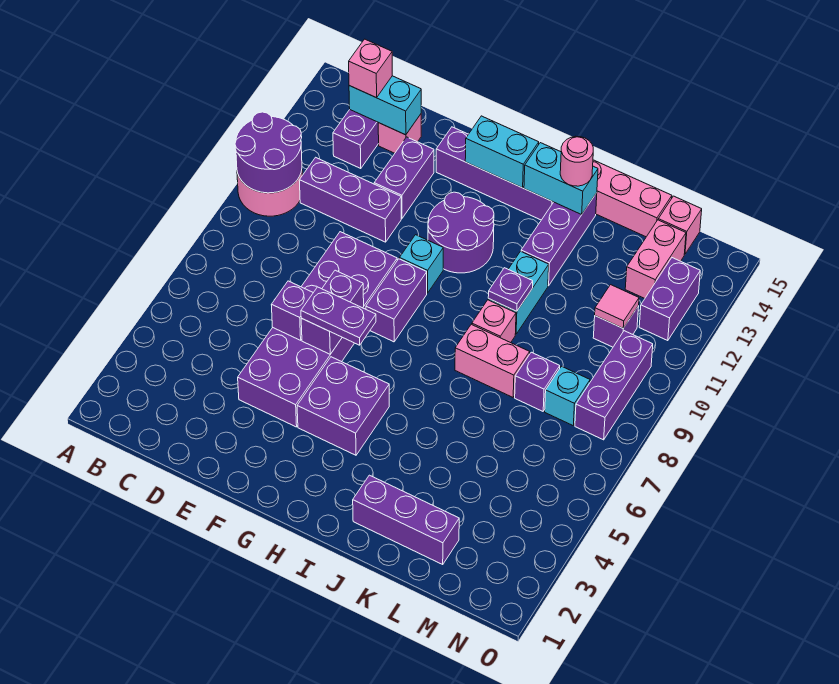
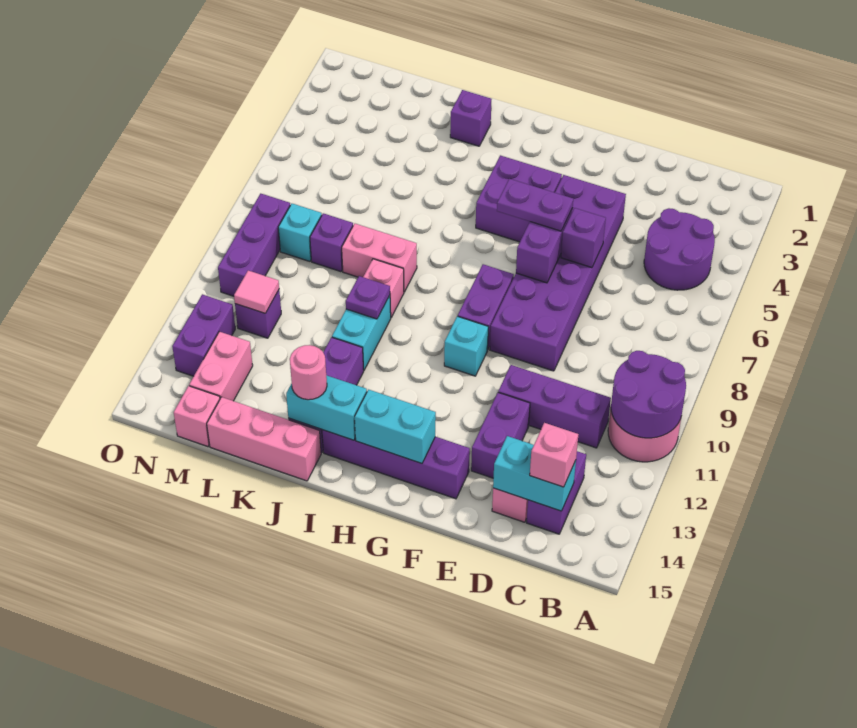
purple round brick G11:H12 level 1 -> purple round brick B4:C5 level 1
purple brick J2:L2 level 1 -> purple brick J2 level 1

